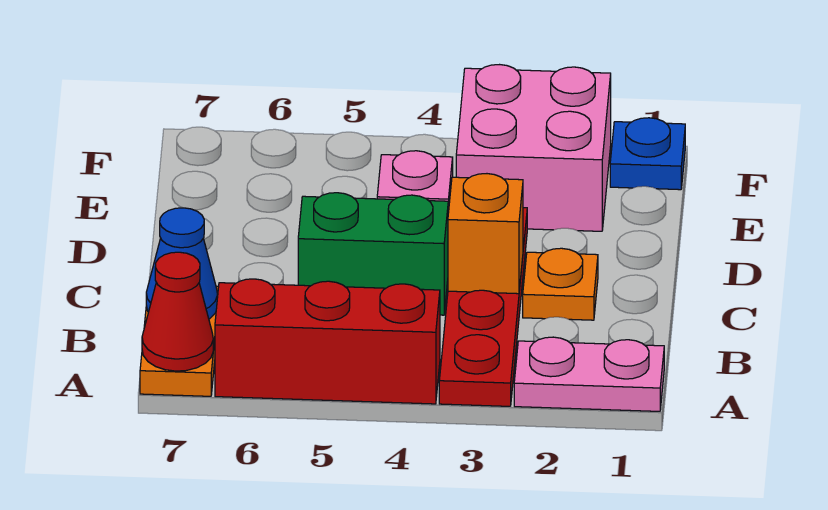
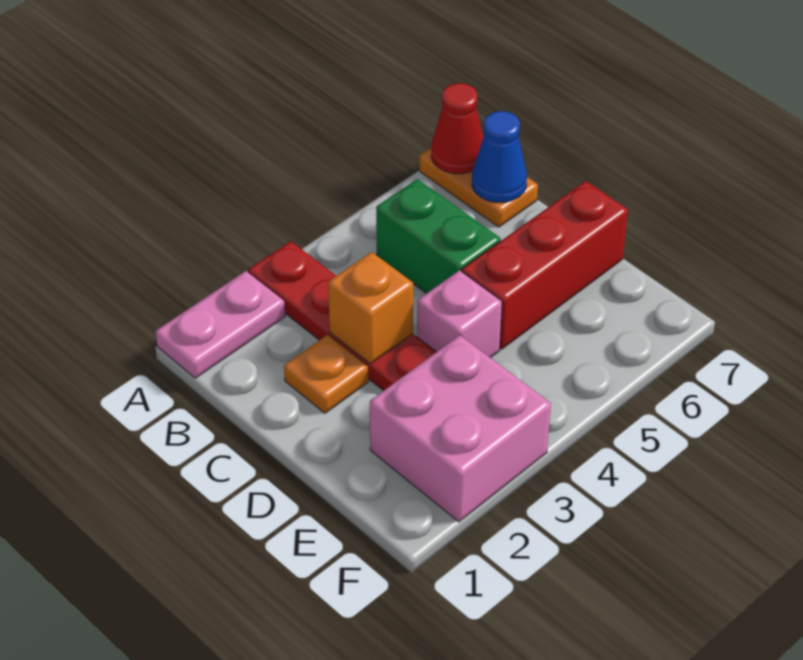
red brick A4:A6 level 1 -> red brick D5:D7 level 1
green brick C4:C5 level 1 -> green brick B5:C5 level 1
blue plate F1 level 1 -> none

